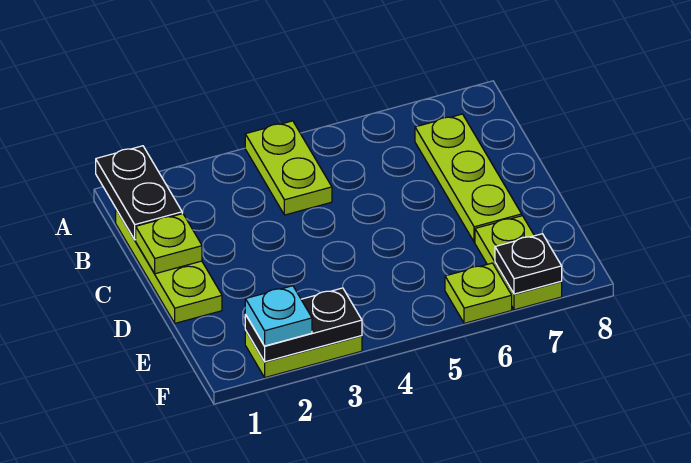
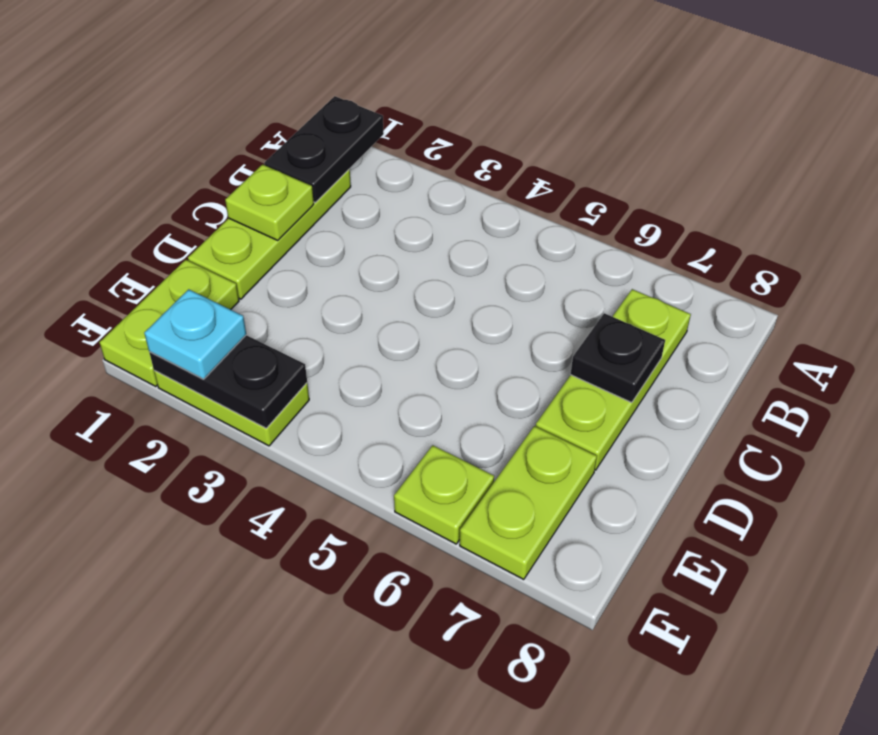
lime plate A4:B4 level 1 -> lime plate E1:F1 level 1
black plate F7 level 2 -> black plate C7 level 2

